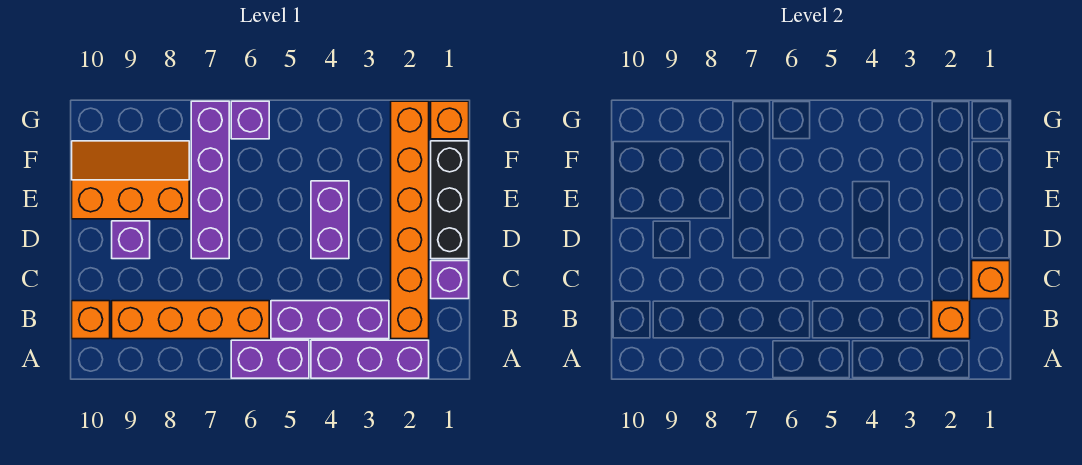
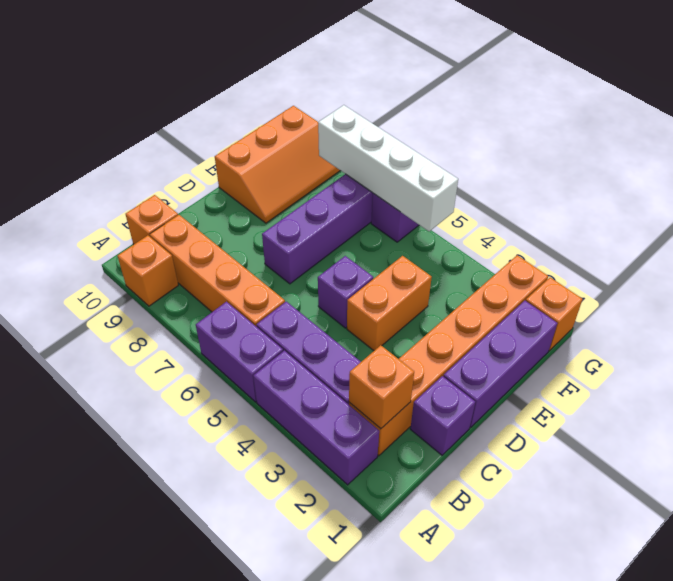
orange brick C1 level 2 -> orange brick A9 level 1
black brick D1:F1 level 1 -> purple brick D1:F1 level 1
purple brick D4:E4 level 1 -> orange brick D4:E4 level 1
purple brick D9 level 1 -> purple brick D5 level 1
orange slope E8:F10 level 1 top E -> orange slope E9:G10 level 1 top 10
none -> white brick G5:G8 level 2

